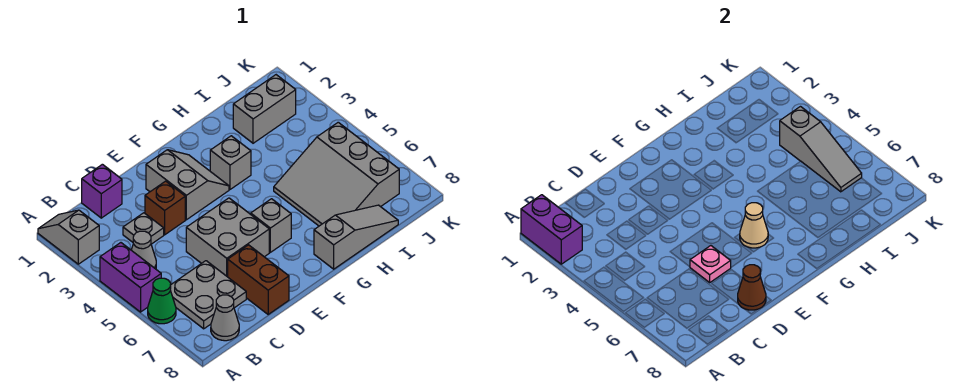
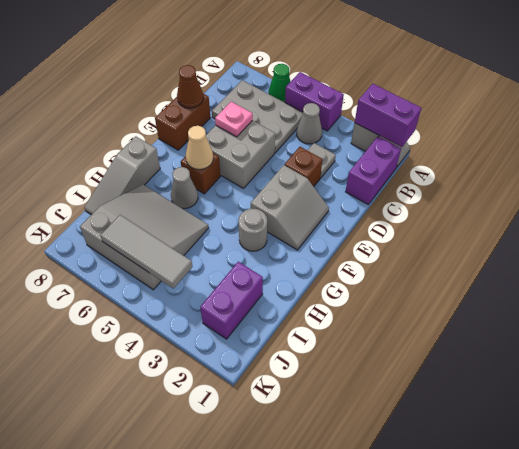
grey plate B6:C7 level 1 -> grey plate B5:C7 level 1
grey cone B8 level 1 -> grey cone G6 level 1
purple brick C1 level 1 -> purple brick B1:C1 level 1
brown brick D7:D8 level 1 -> brown brick D8:E8 level 1
grey slope E2:F3 level 1 top E -> grey slope E2:F3 level 1 top 3
grey brick F6 level 1 -> brown brick F6 level 1
grey brick G3 level 1 -> grey round brick G3 level 1
grey brick I2:J2 level 1 -> purple brick I2:J2 level 1
grey slope J4:J6 level 2 top 4 -> grey tile J4:J6 level 2

